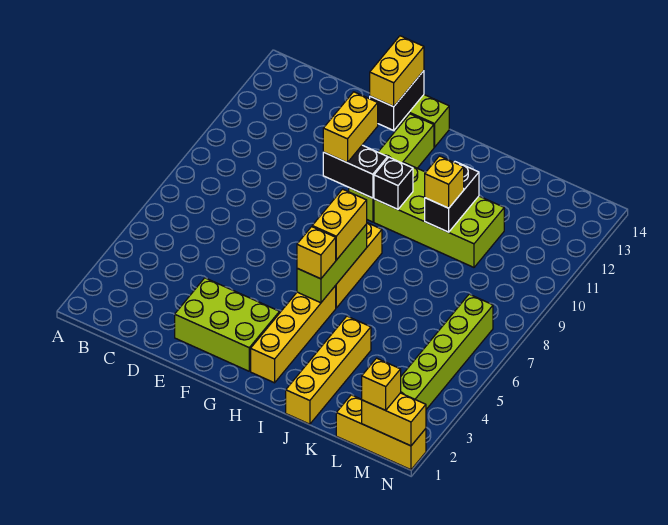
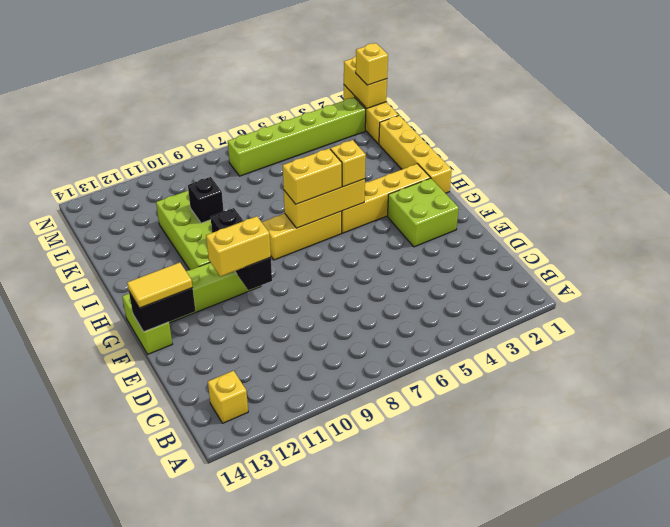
lime brick E2:G3 level 1 -> lime brick F2:G3 level 1
yellow brick F13:F14 level 3 -> yellow tile F13:F14 level 3
lime brick H5:H7 level 2 -> yellow brick H5:H7 level 2
yellow brick J1:J4 level 1 -> yellow brick H1:K1 level 1
black brick J10:J11 level 2 -> black brick J10 level 2
yellow brick J10 level 3 -> yellow brick B13 level 1

